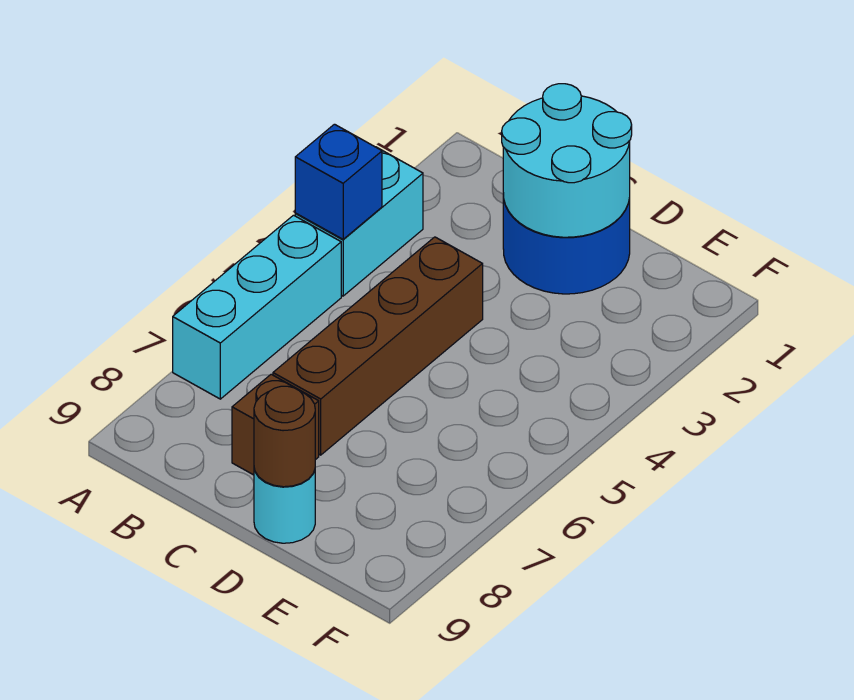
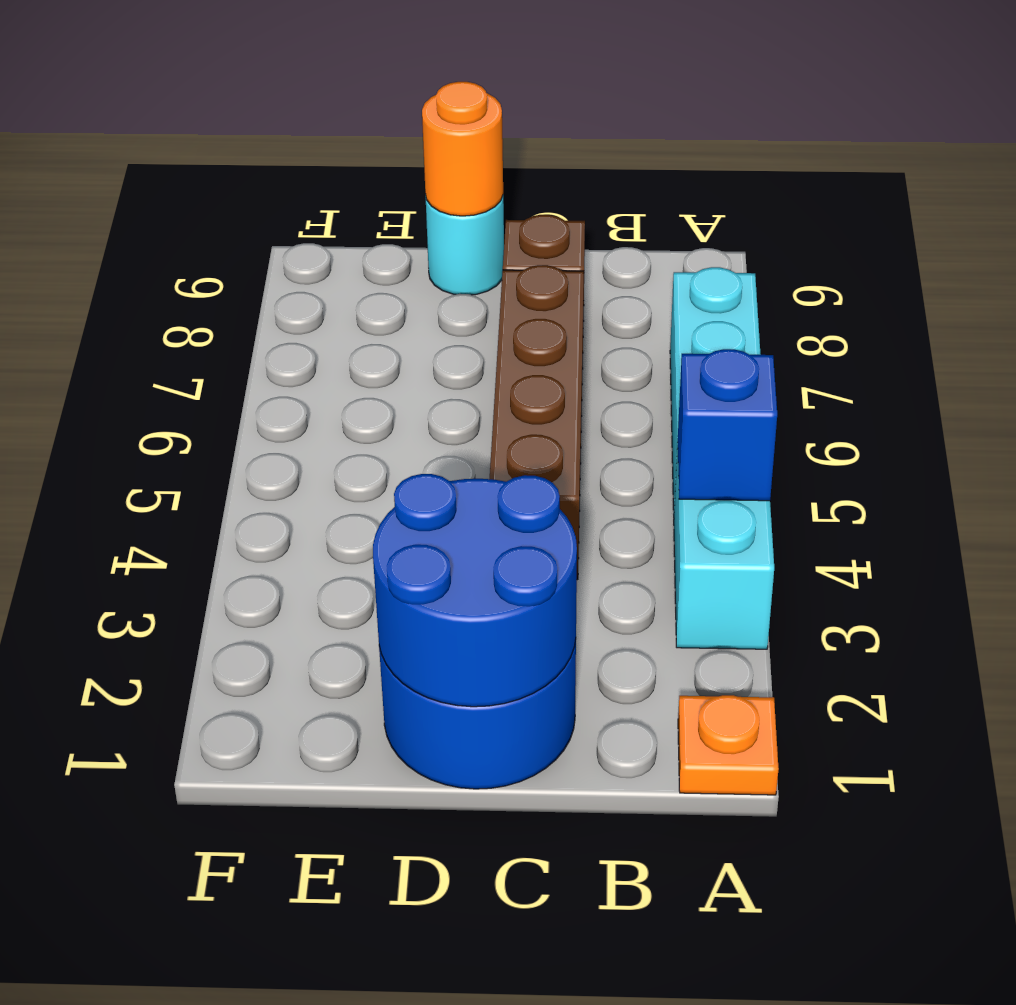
none -> orange plate A1 level 1
cyan round brick C1:D2 level 2 -> blue round brick C1:D2 level 2
brown round brick D9 level 2 -> orange round brick D9 level 2

